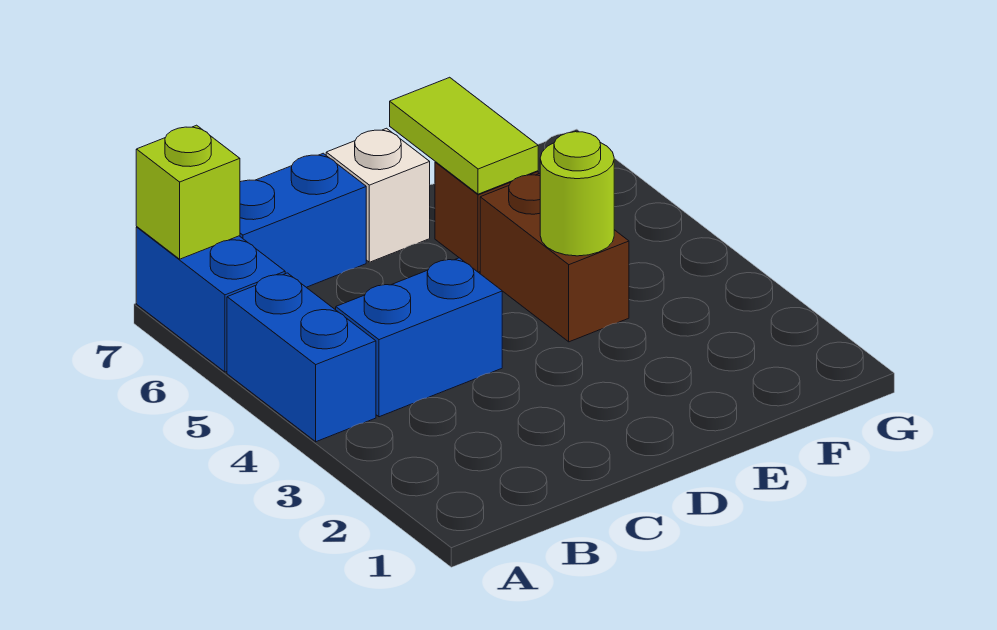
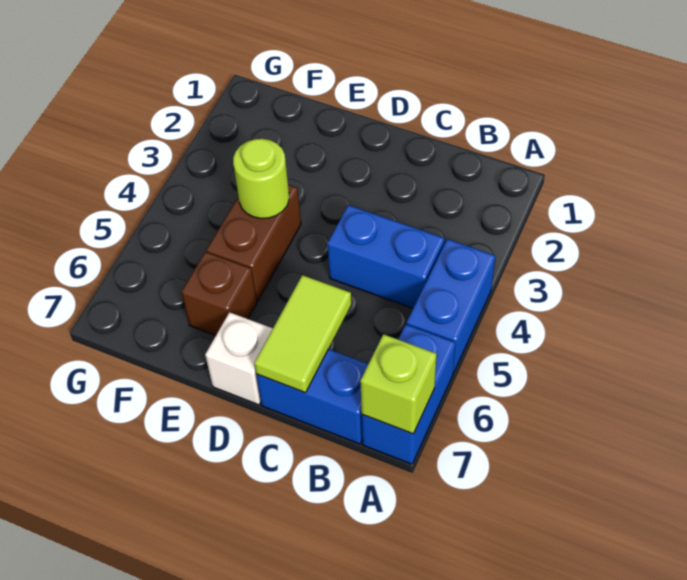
lime tile E6:E7 level 2 -> lime tile C6:C7 level 2

